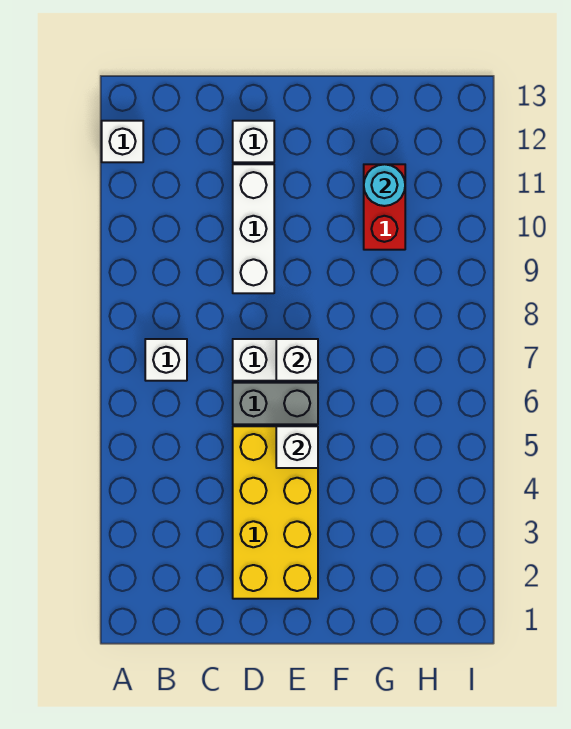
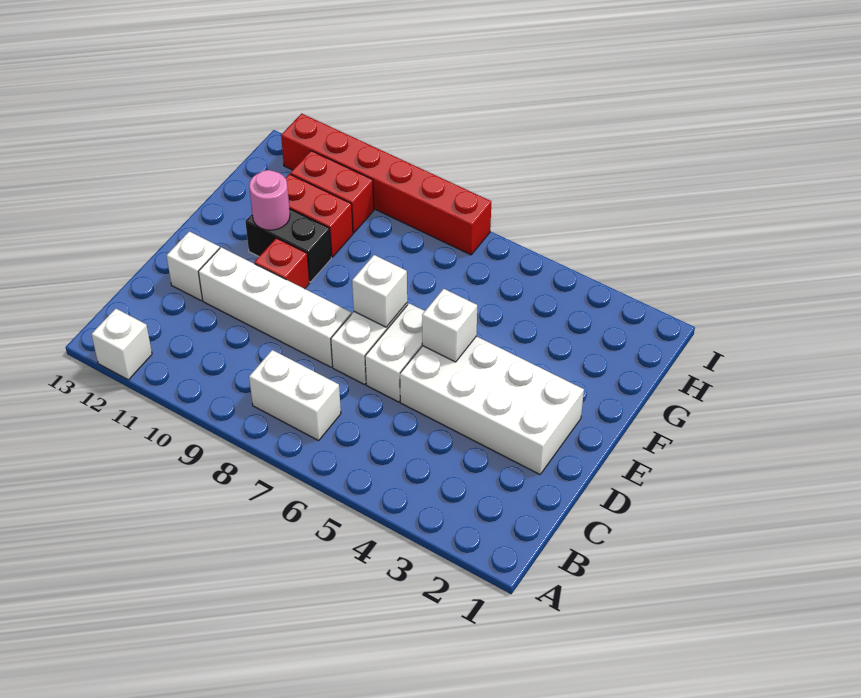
white brick B7 level 1 -> white brick B7:B8 level 1
yellow brick D2:E5 level 1 -> white brick D2:E5 level 1
grey brick D6:E6 level 1 -> white brick D6:E6 level 1
white brick D9:D11 level 1 -> white brick D8:D11 level 1
none -> red brick E10 level 1
none -> black brick F10:F11 level 1
none -> pink round brick F11 level 2
cyan round brick G11 level 2 -> none
none -> red brick H10:H11 level 1
none -> red brick I7:I12 level 1

